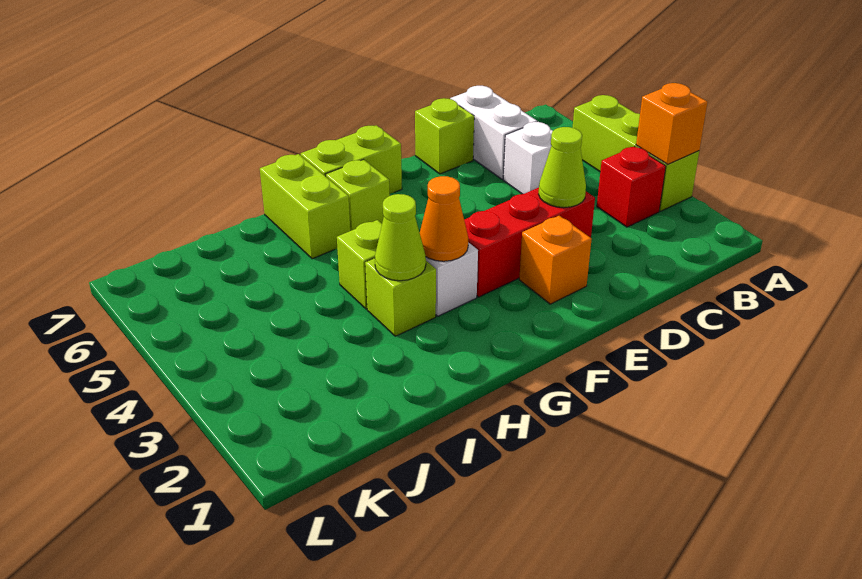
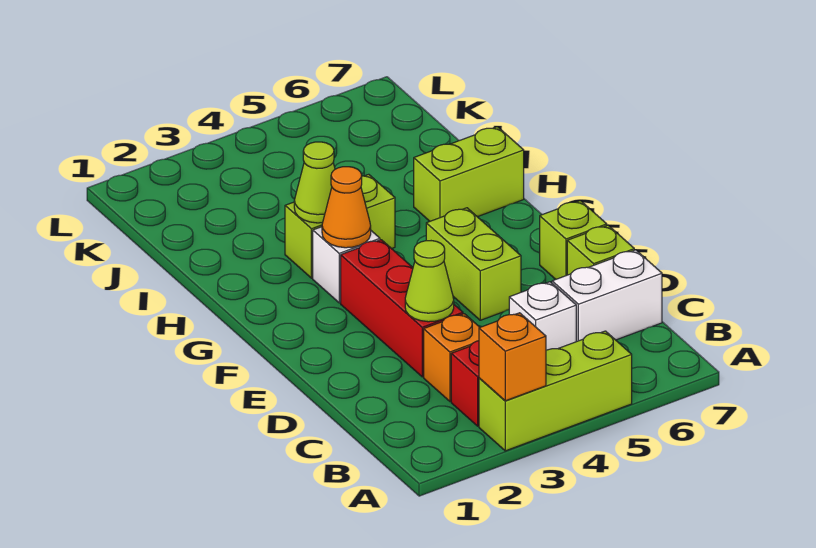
orange brick E2 level 1 -> orange brick C3 level 1
lime brick F7:G7 level 1 -> lime brick E5:F5 level 1
lime brick G6 level 1 -> lime brick E7 level 1

